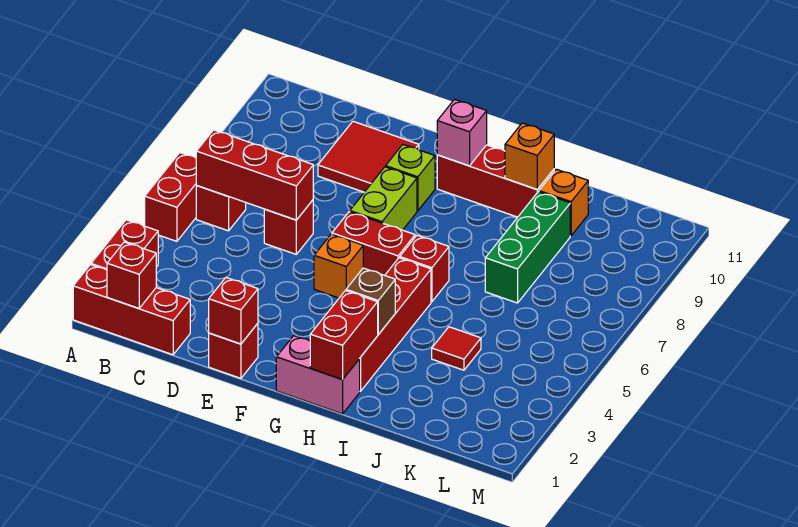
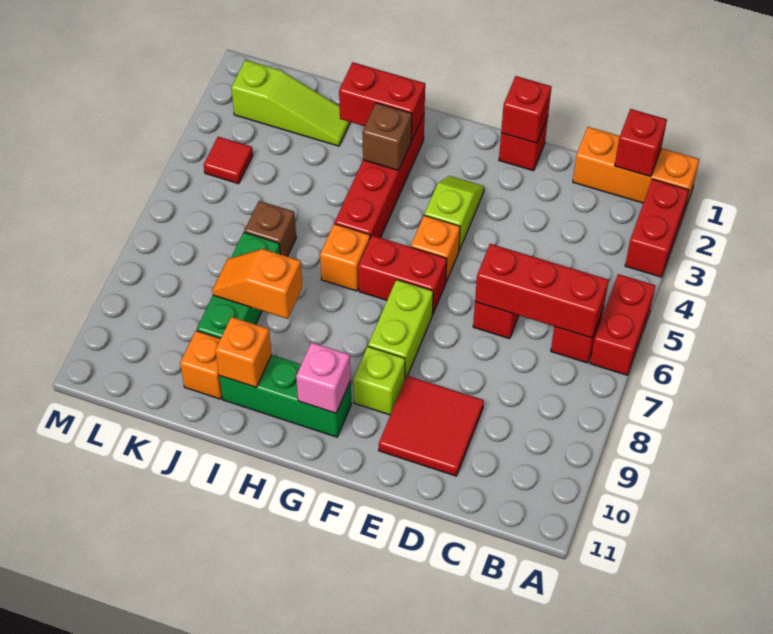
red brick A1:C1 level 1 -> orange brick A1:C1 level 1
none -> lime slope F3:F4 level 1 top 4
pink brick G1:H1 level 1 -> none
red brick G10:I10 level 1 -> green brick G10:I10 level 1
red brick H1:H2 level 2 -> red brick H2:I2 level 2
red brick H6 level 1 -> orange brick H6 level 1
none -> orange slope I8:J8 level 2 top I
none -> lime slope J2:L2 level 1 top L
red tile J4 level 1 -> red tile L4 level 1
none -> brown brick J6 level 1

